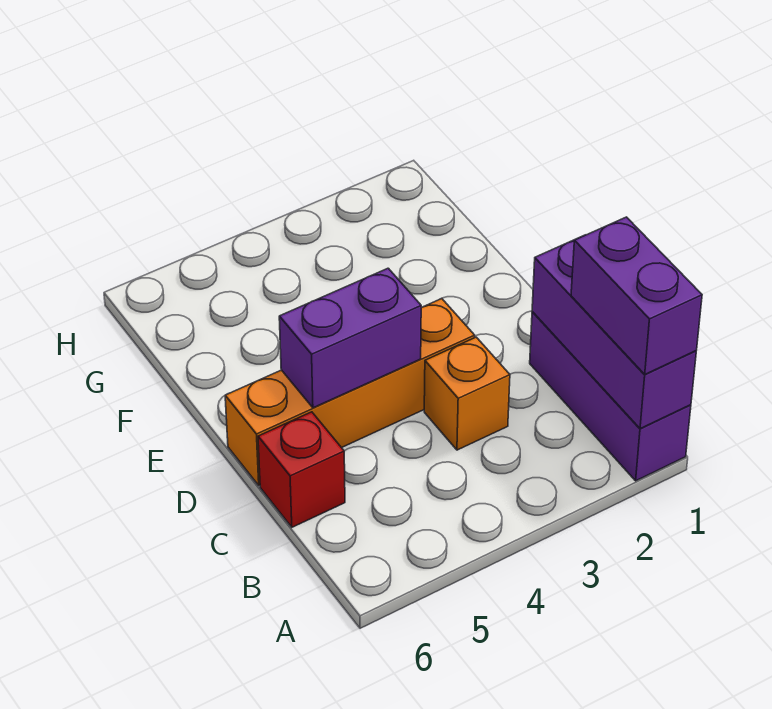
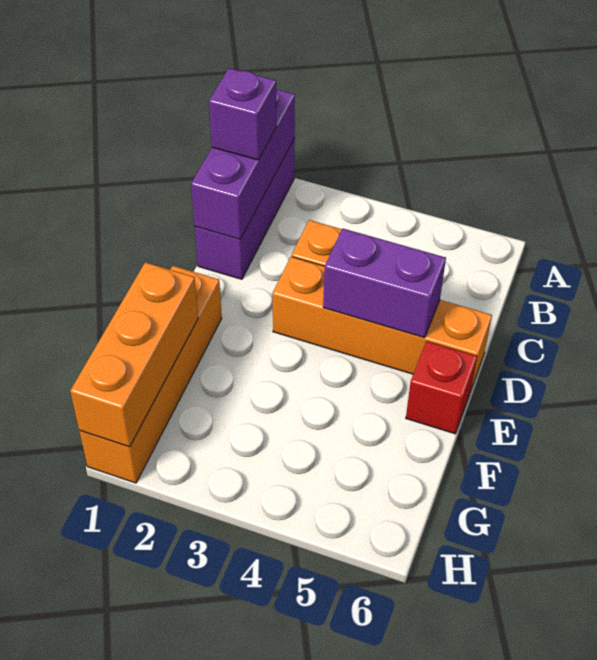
purple brick A1:B1 level 3 -> purple brick B1 level 3
red brick C6 level 1 -> red brick E6 level 1
none -> orange brick E1:H1 level 1
none -> orange brick F1:H1 level 2

